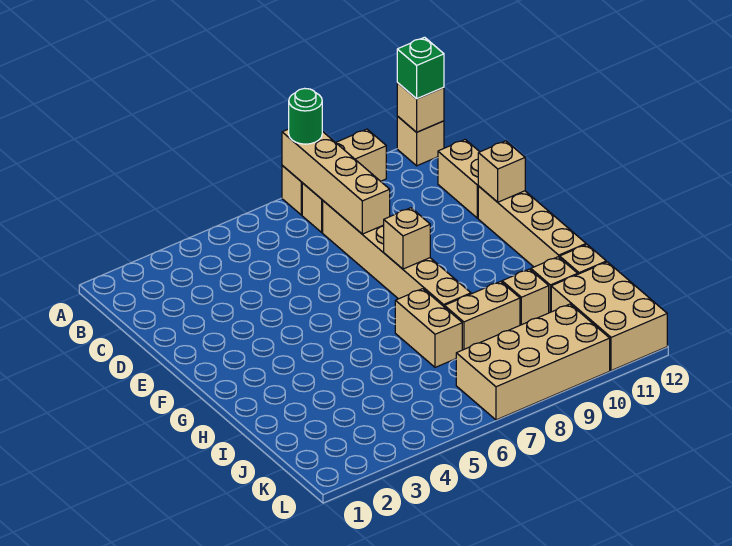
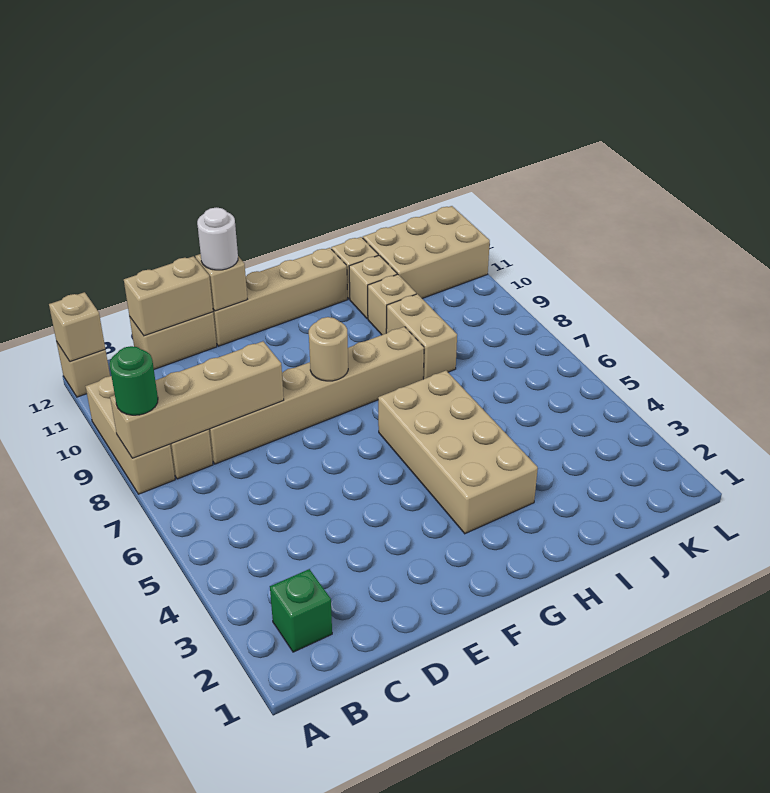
green brick A12 level 3 -> green brick B2 level 1
none -> white round brick E12 level 3
tan brick F8 level 2 -> tan round brick F8 level 2
tan brick H7:I7 level 1 -> tan brick C12:D12 level 2
tan brick K7:L10 level 1 -> tan brick G3:H6 level 1

